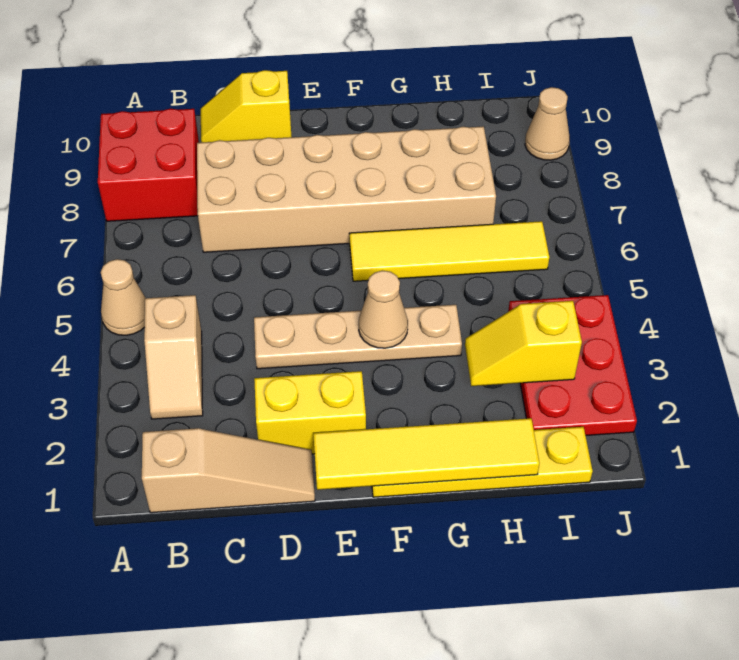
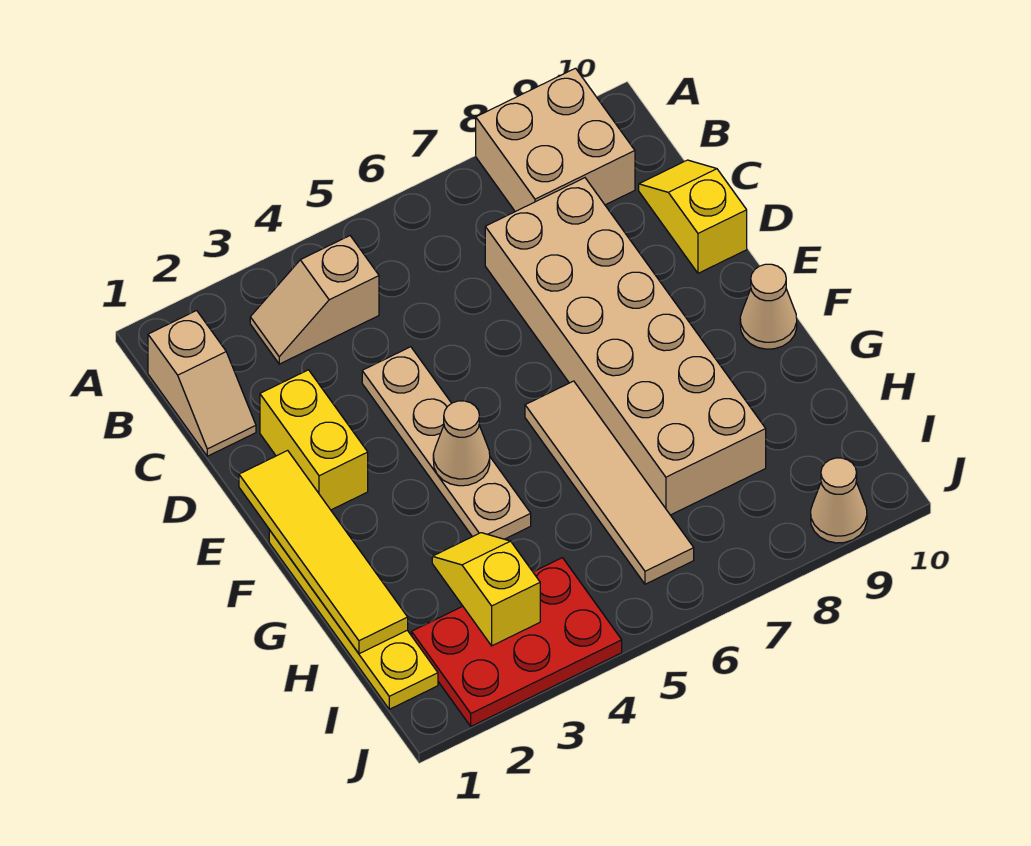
tan cone A5 level 1 -> tan cone F10 level 1
red brick A8:B9 level 1 -> tan brick A8:B9 level 1
tan slope B1:D1 level 1 top B -> tan slope B1:C1 level 1 top B
yellow tile F6:I6 level 1 -> tan tile F6:I6 level 1

